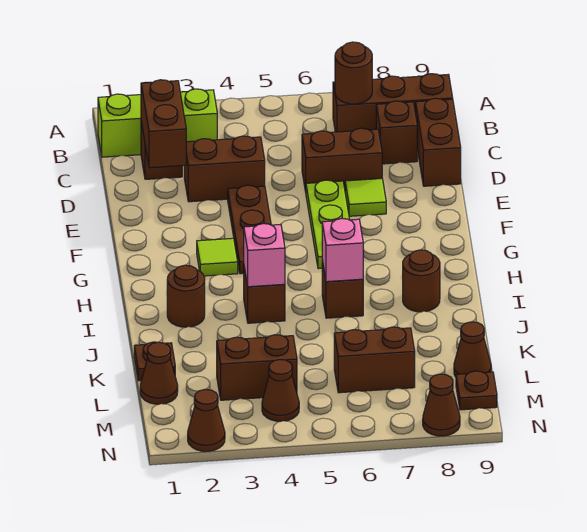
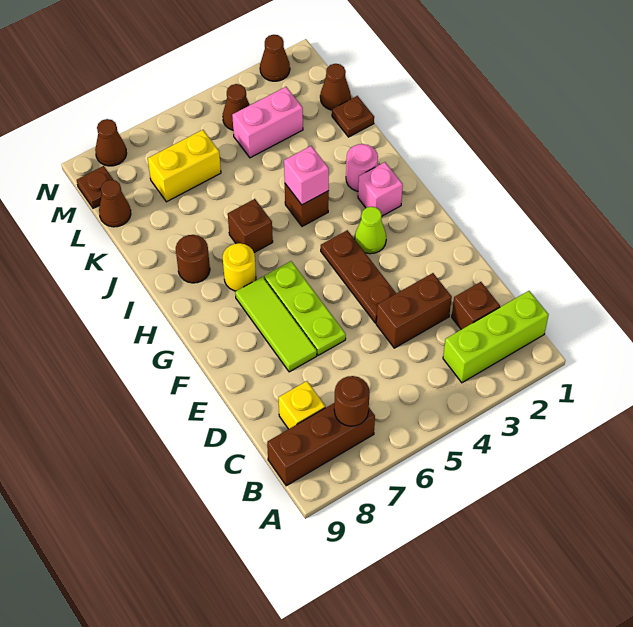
brown brick C2:D2 level 2 -> none
brown brick C8 level 1 -> yellow brick C8 level 1
brown brick C9:D9 level 1 -> none
brown brick D6:D7 level 1 -> none
lime tile E7 level 1 -> lime tile E7:G7 level 1
lime tile G3 level 1 -> lime cone G3 level 1
none -> yellow round brick H7 level 1
brown round brick I2 level 1 -> pink round brick I2 level 1
pink brick I6 level 2 -> pink brick H2 level 1
brown brick L3:L4 level 1 -> pink brick L3:L4 level 1
brown brick L6:L7 level 1 -> yellow brick L6:L7 level 1

